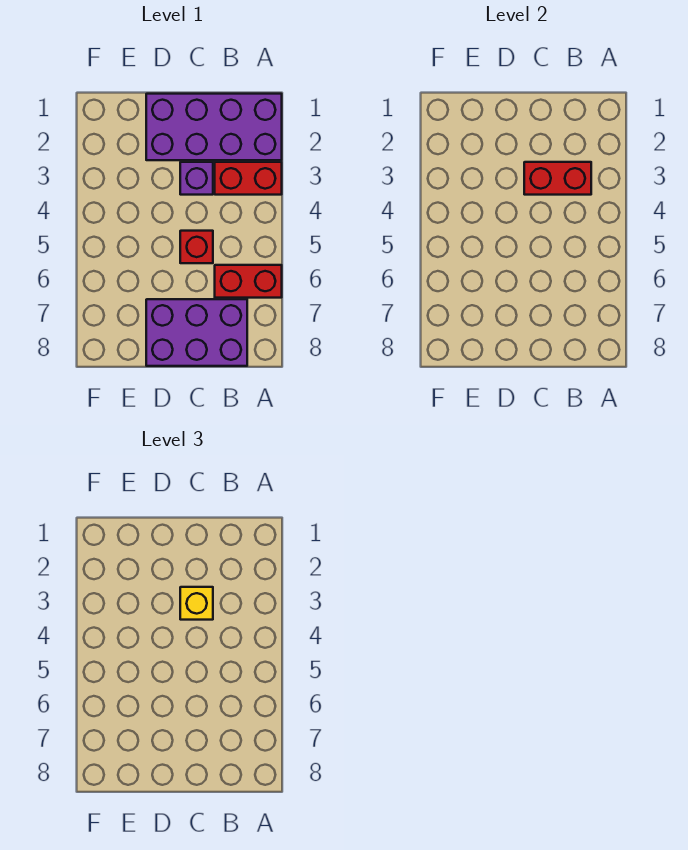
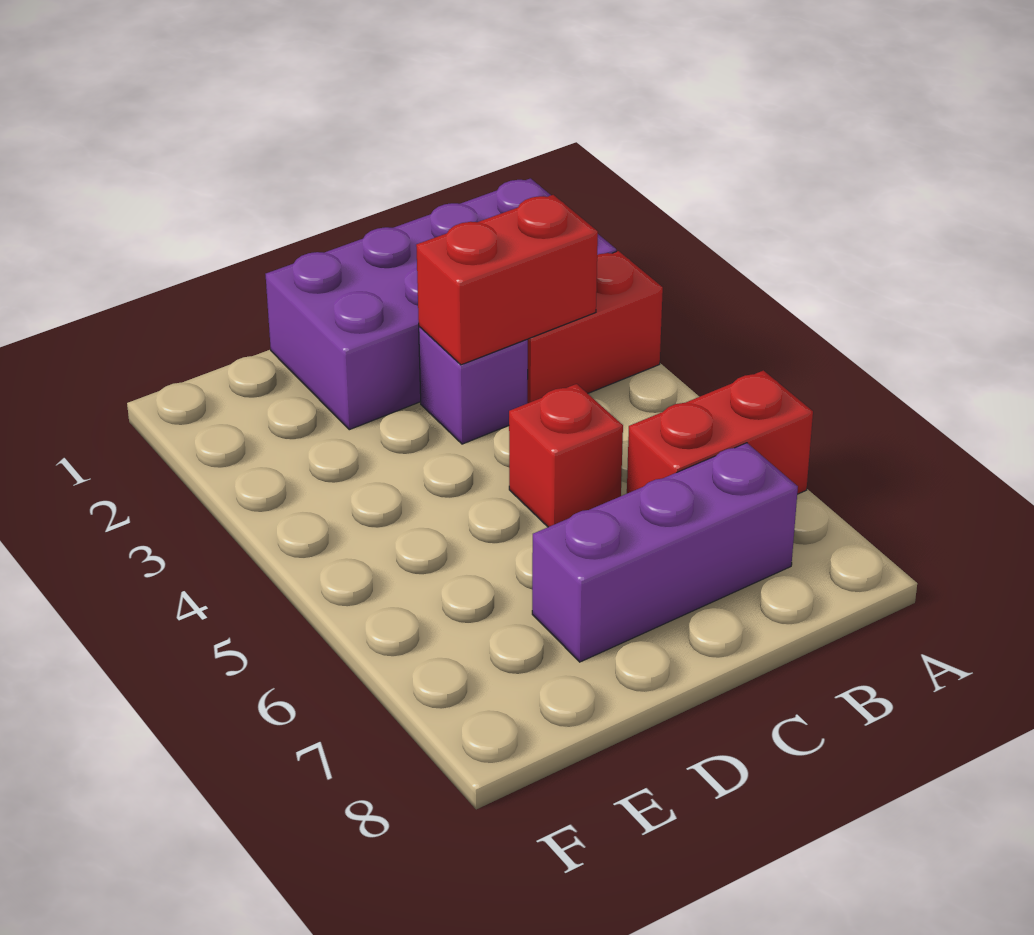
purple brick B7:D8 level 1 -> purple brick B7:D7 level 1
yellow brick C3 level 3 -> none

